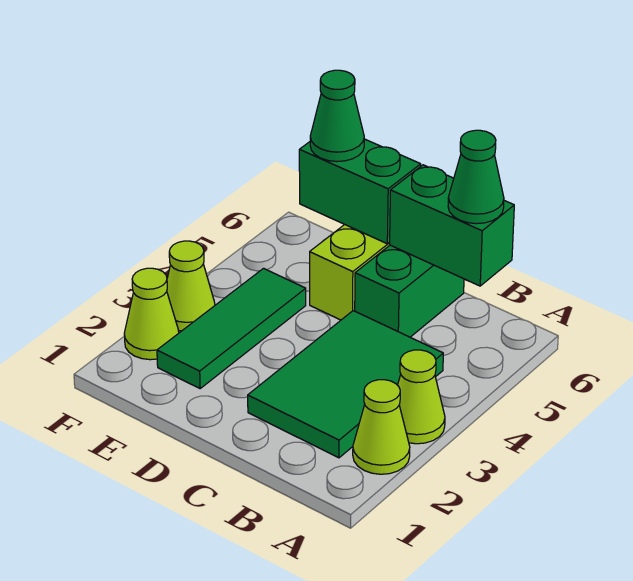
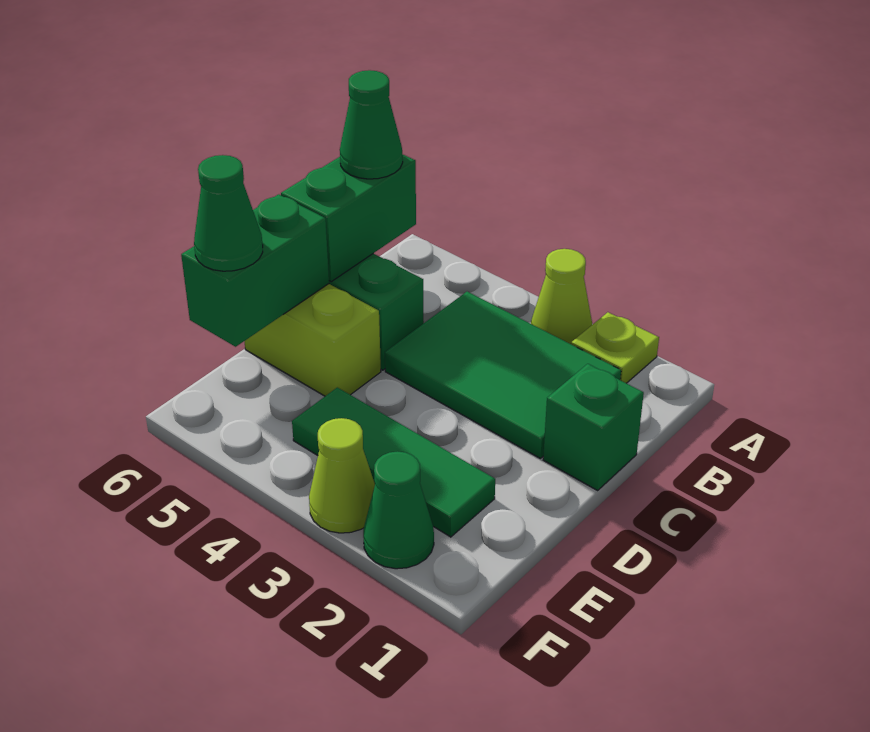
lime cone A2 level 1 -> lime plate A2 level 1
none -> green brick C1 level 1
lime cone F2 level 1 -> green cone F2 level 1

